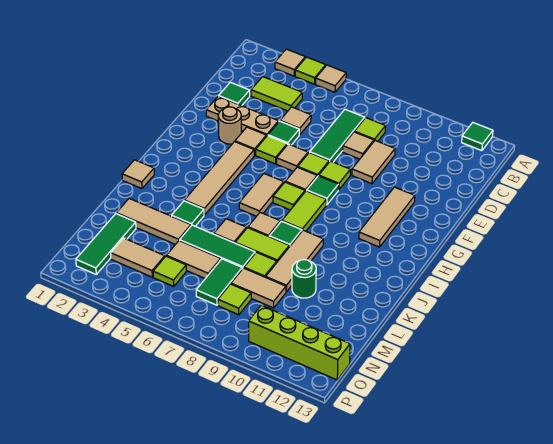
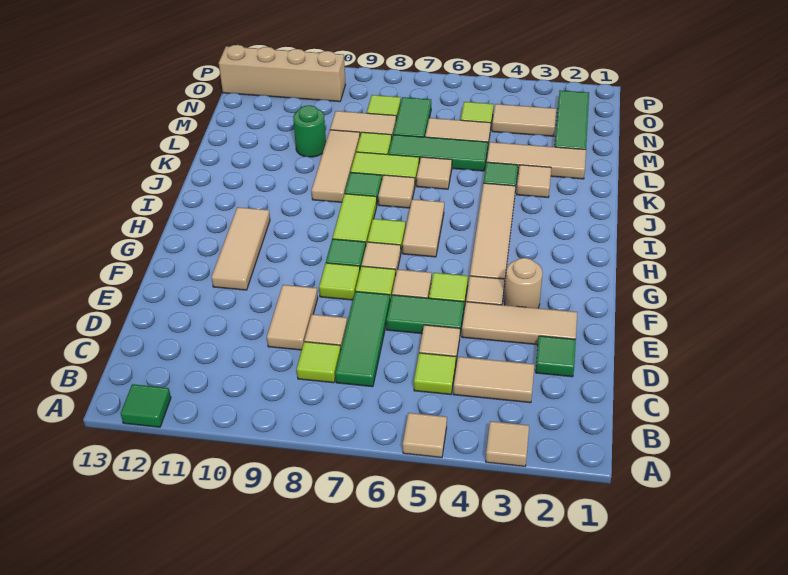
lime tile A4 level 1 -> lime tile C5 level 1
lime tile C3:C4 level 1 -> tan tile C3:C4 level 1
tan plate E2:E4 level 1 -> tan tile E2:E4 level 1
green tile E5 level 1 -> green tile E5:E6 level 1
tan tile J1 level 1 -> tan tile K3 level 1
lime brick O10:O13 level 1 -> tan brick O10:O13 level 1

